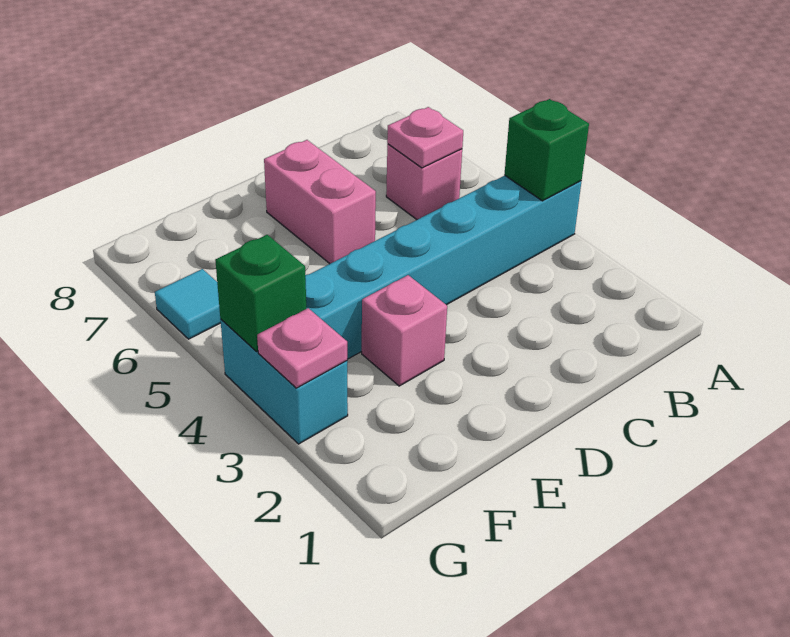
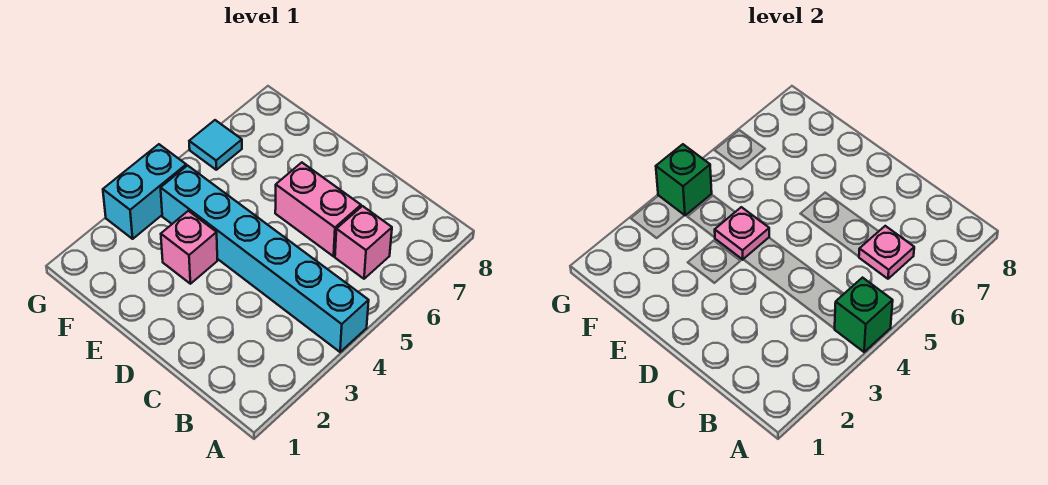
pink brick D6:D7 level 1 -> pink brick C6:D6 level 1
pink plate G3 level 2 -> pink plate E4 level 2

